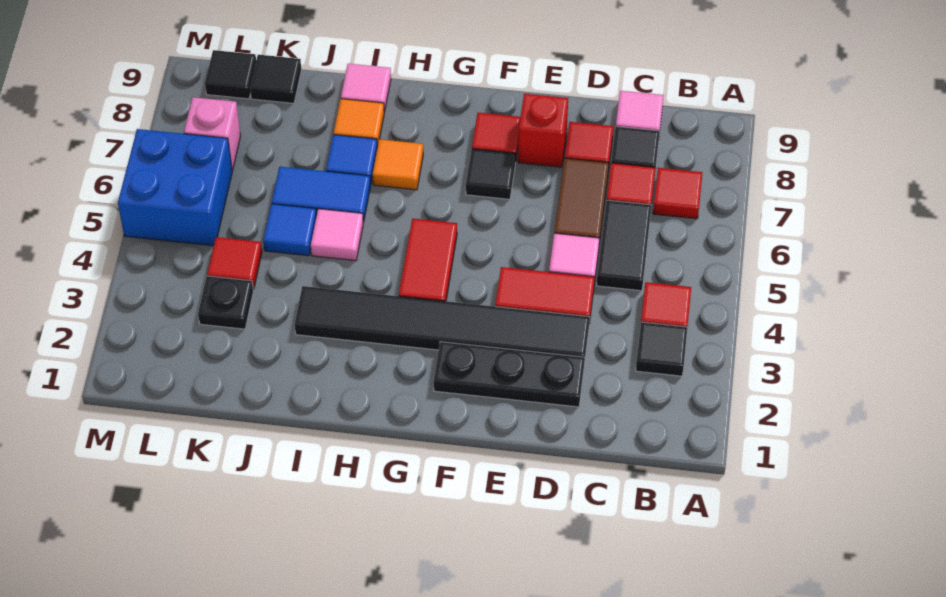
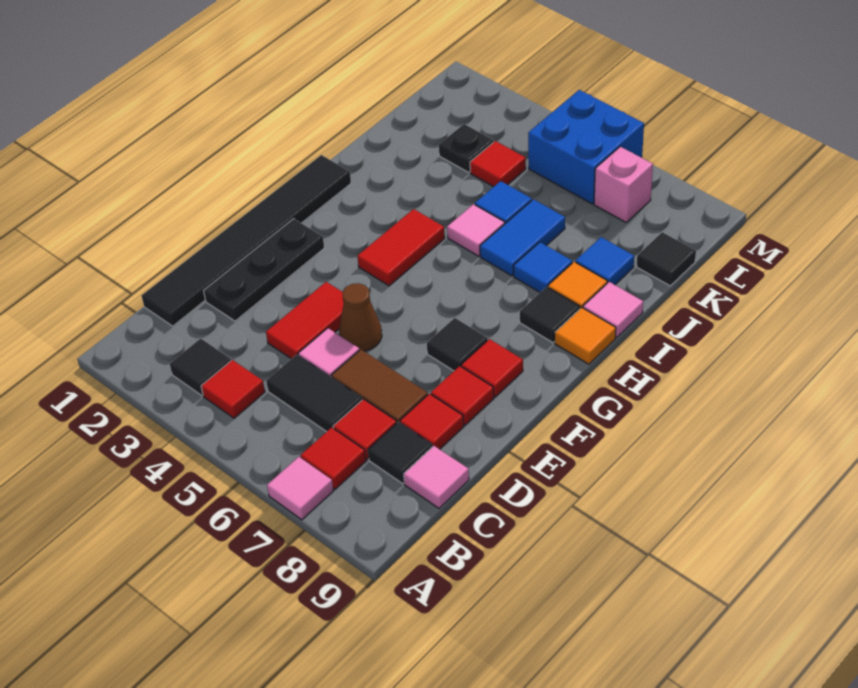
none -> pink tile A7 level 1
black tile D3:I3 level 1 -> black tile C1:H1 level 1
none -> brown cone E5 level 1
red brick E8 level 1 -> red tile E8 level 1
red tile G4:G5 level 1 -> red tile G4:H4 level 1
orange tile H7 level 1 -> orange tile H9 level 1
none -> blue tile J8 level 1
black tile L9 level 1 -> black tile H8 level 1

